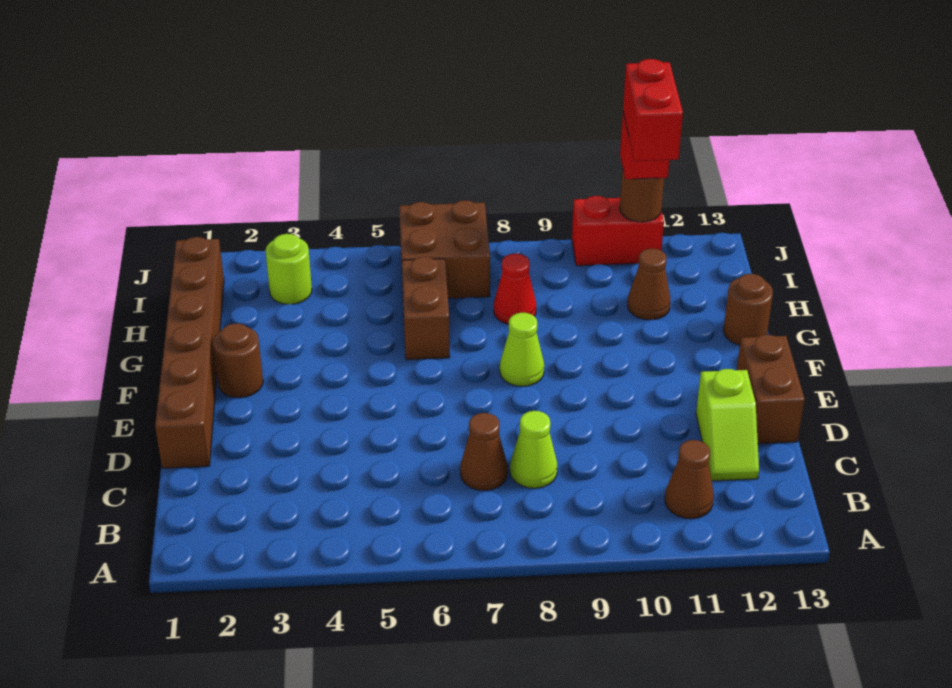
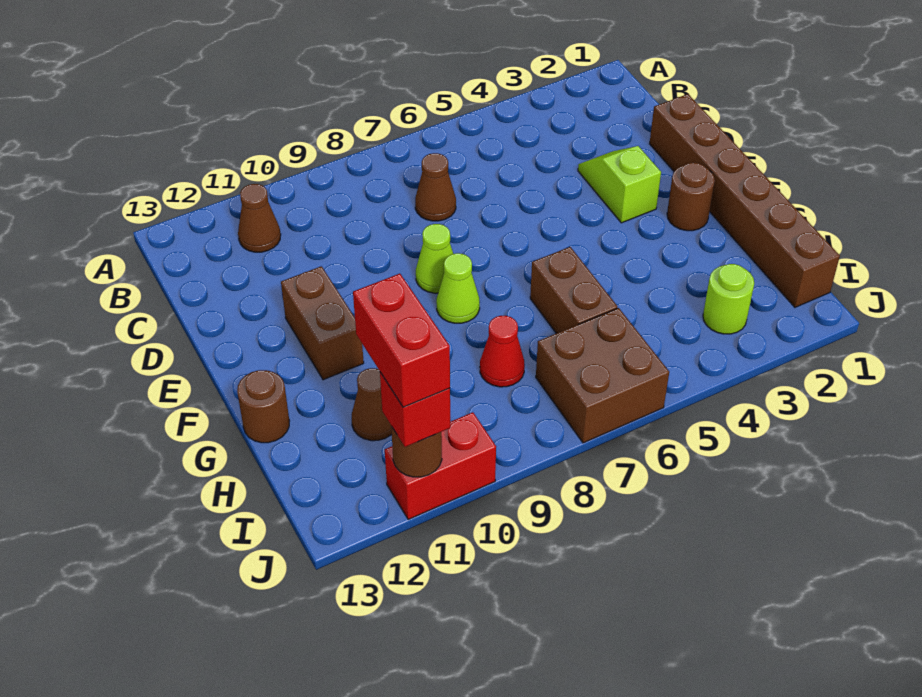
lime cone C8 level 1 -> lime cone E8 level 1
lime slope C12:D12 level 1 top D -> lime slope D3:E3 level 1 top E
brown brick D13:E13 level 1 -> brown brick E11:F11 level 1

